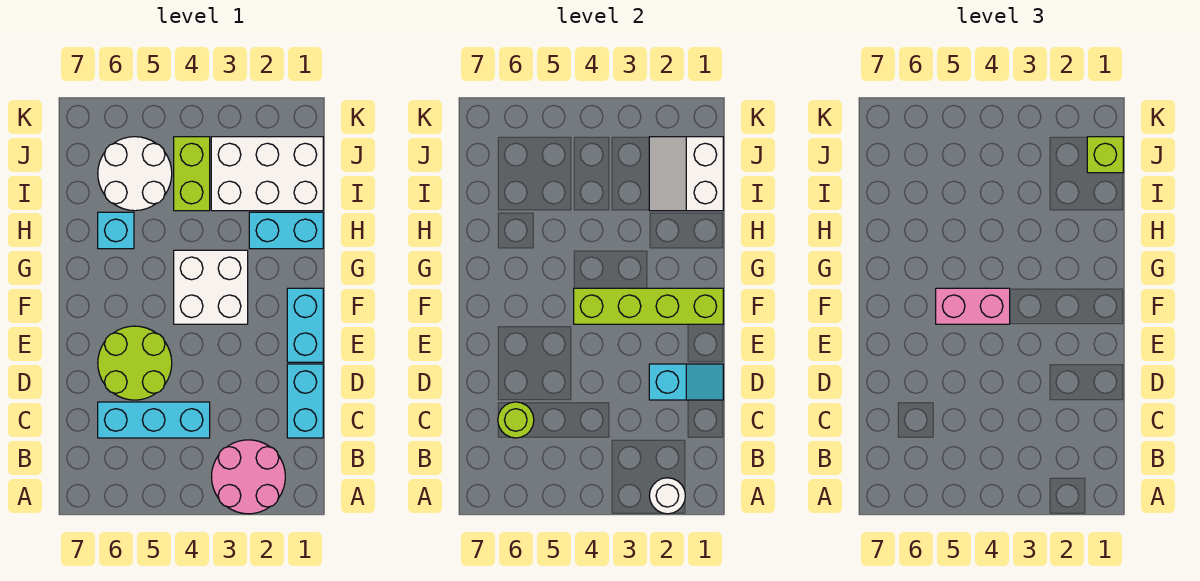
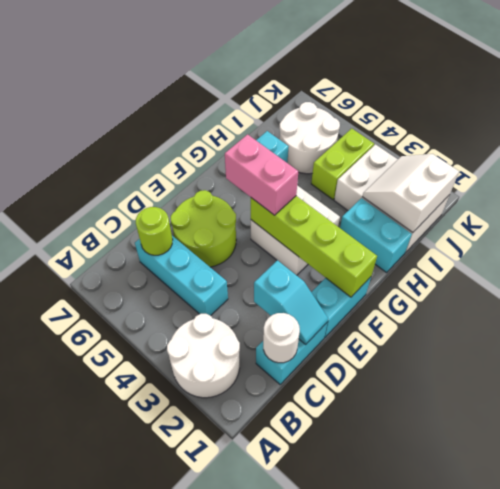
pink round brick A2:B3 level 1 -> white round brick A2:B3 level 1
white round brick A2 level 2 -> white round brick C1 level 2
lime brick J1 level 3 -> none

